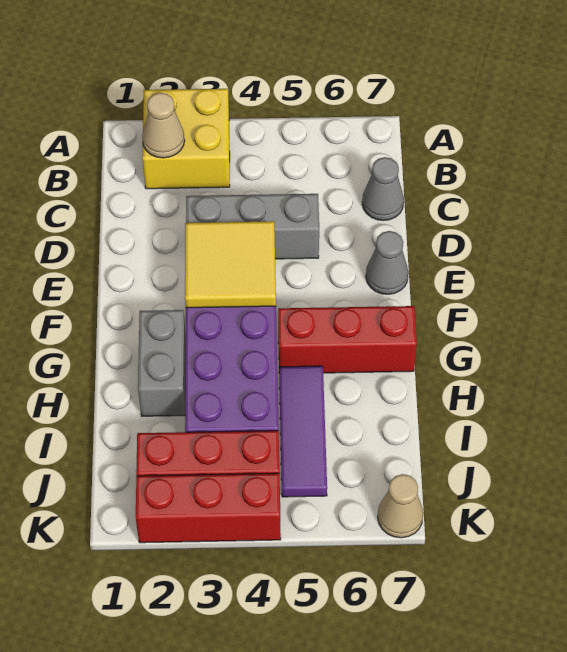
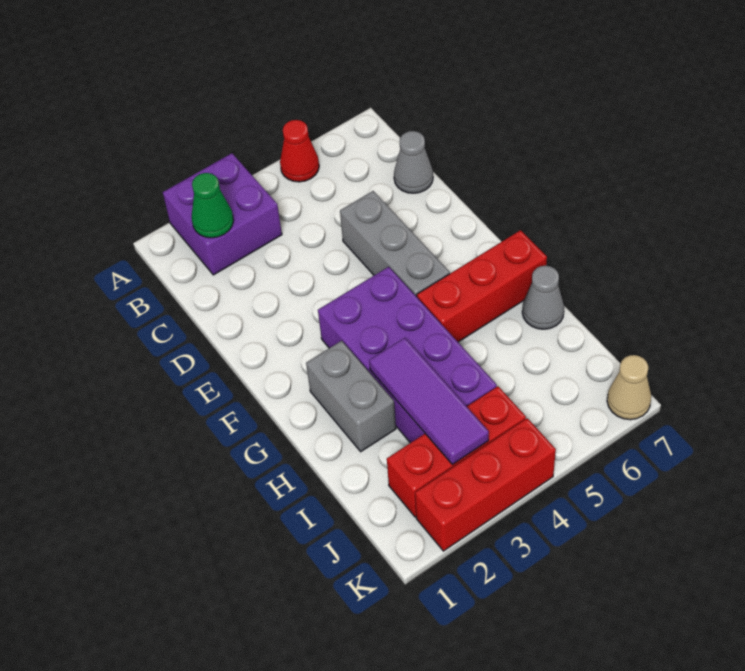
yellow brick A2:B3 level 1 -> purple brick A2:B3 level 1
none -> red cone A5 level 1
tan cone B2 level 2 -> green cone B2 level 2
grey brick D3:D5 level 1 -> grey brick D5:F5 level 1
yellow tile E3:F4 level 2 -> none
grey cone E7 level 1 -> grey cone H7 level 1
purple tile H5:J5 level 1 -> purple tile H3:J3 level 2

